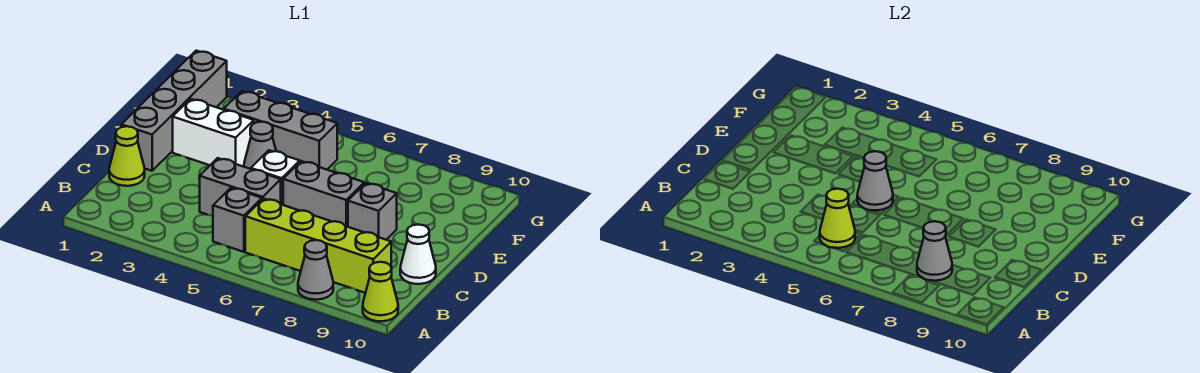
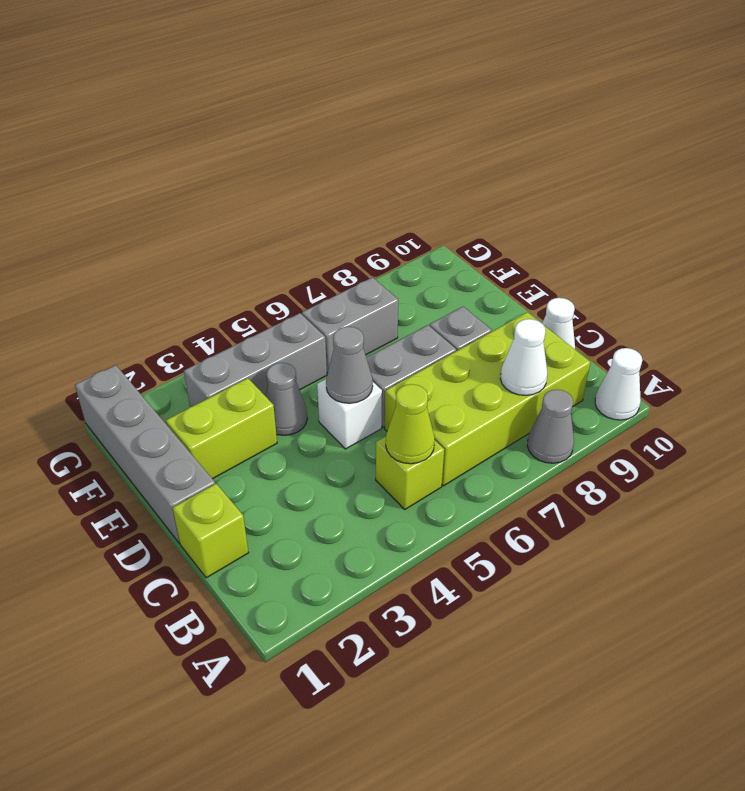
lime cone A10 level 1 -> white cone A10 level 1
grey brick B5 level 1 -> lime brick B5 level 1
lime brick B6:B9 level 1 -> lime brick B6:C9 level 1
grey cone B8 level 2 -> white cone B8 level 2
lime cone C1 level 1 -> lime brick C1 level 1
grey brick C4:C5 level 1 -> grey brick F6:F7 level 1
white brick E2:E3 level 1 -> lime brick E2:E3 level 1

